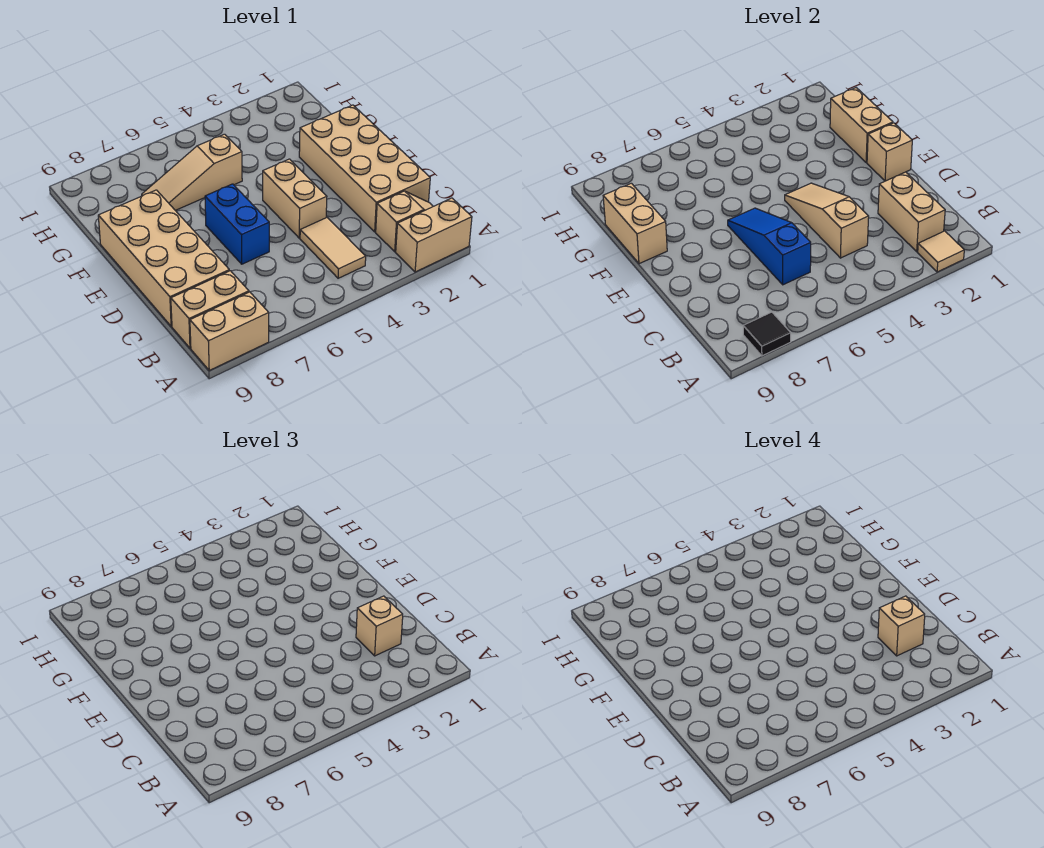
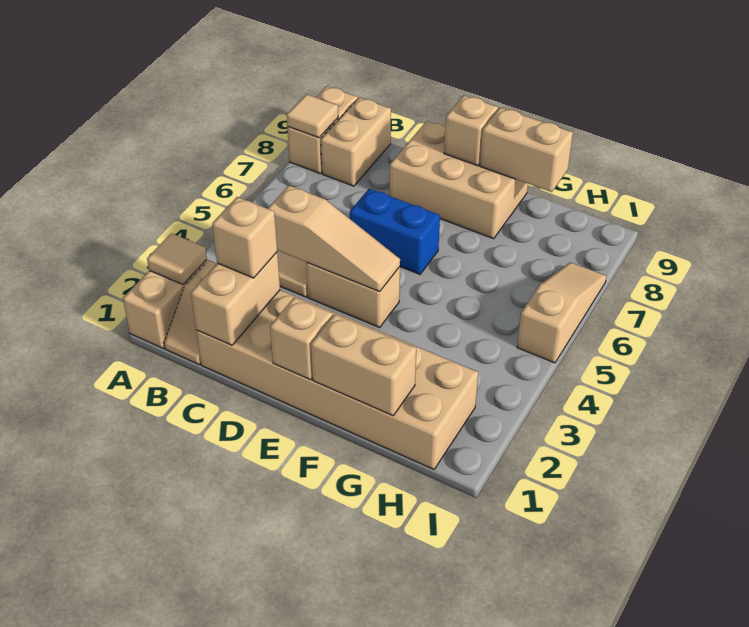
black tile A8 level 2 -> tan tile A8 level 2
tan brick B2:C2 level 2 -> tan brick C1:C2 level 2
tan brick C1:F2 level 1 -> tan brick C1:H2 level 1
tan brick C2 level 4 -> tan brick E9 level 2
blue slope C6:E6 level 2 top C -> none
tan brick C8:F9 level 1 -> tan brick D8:F9 level 1
tan slope G5:G7 level 1 top 5 -> tan slope I5:I7 level 1 top 5

